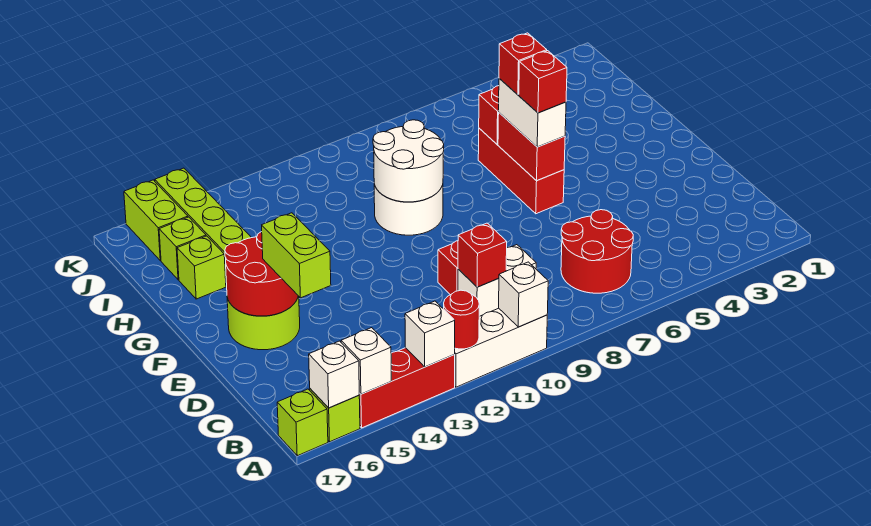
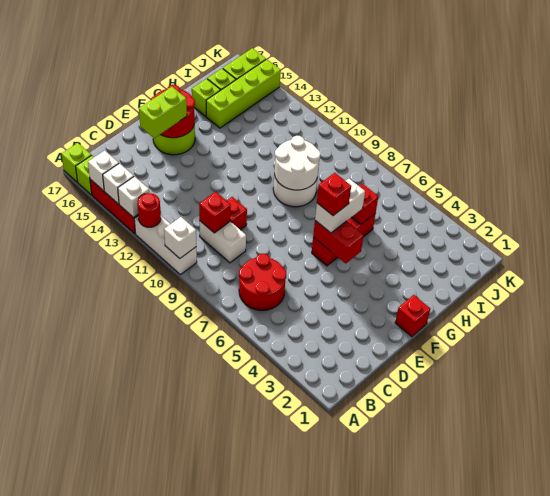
white brick A16 level 2 -> white brick A14 level 2
red brick F6:G6 level 2 -> red brick F5:F6 level 2
red brick G6 level 4 -> red brick F1 level 1

